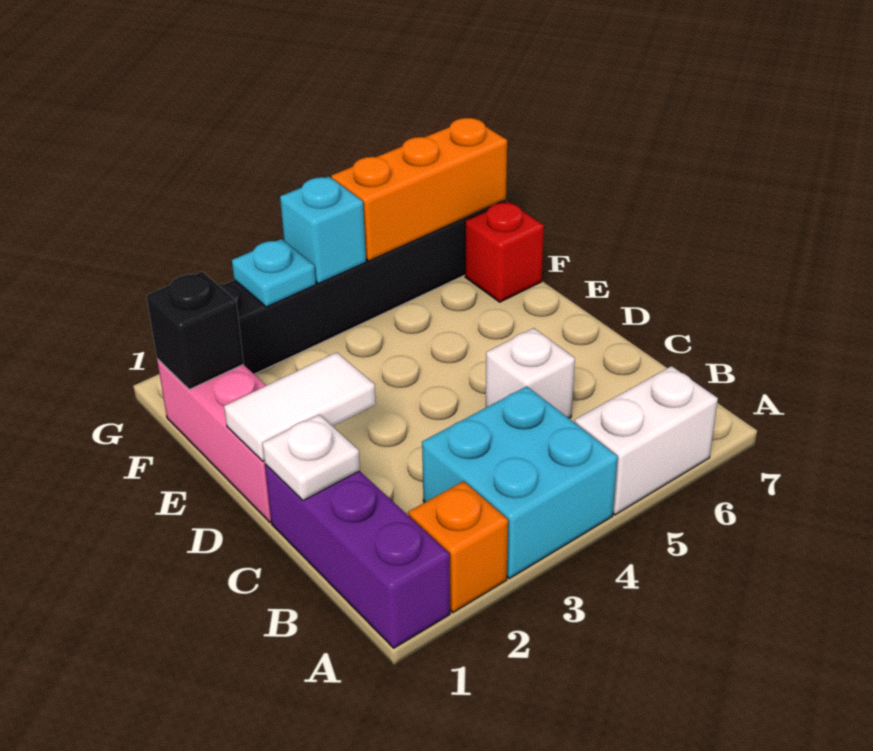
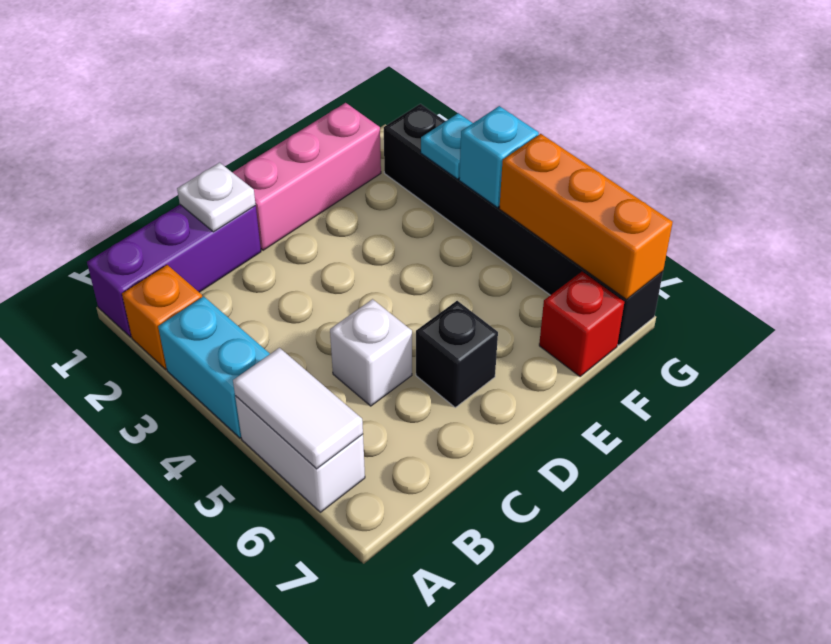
cyan brick A3:B4 level 1 -> cyan brick A3:A4 level 1
white tile D1:D2 level 2 -> white tile A5:A6 level 2
black brick F1 level 2 -> black brick D6 level 1

